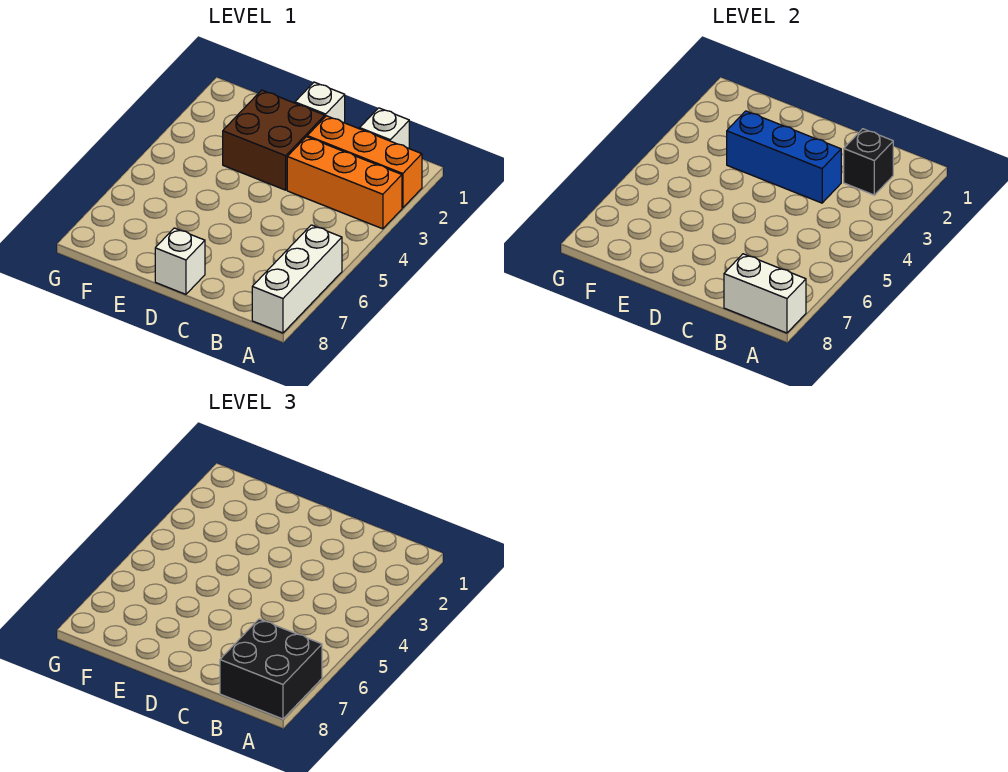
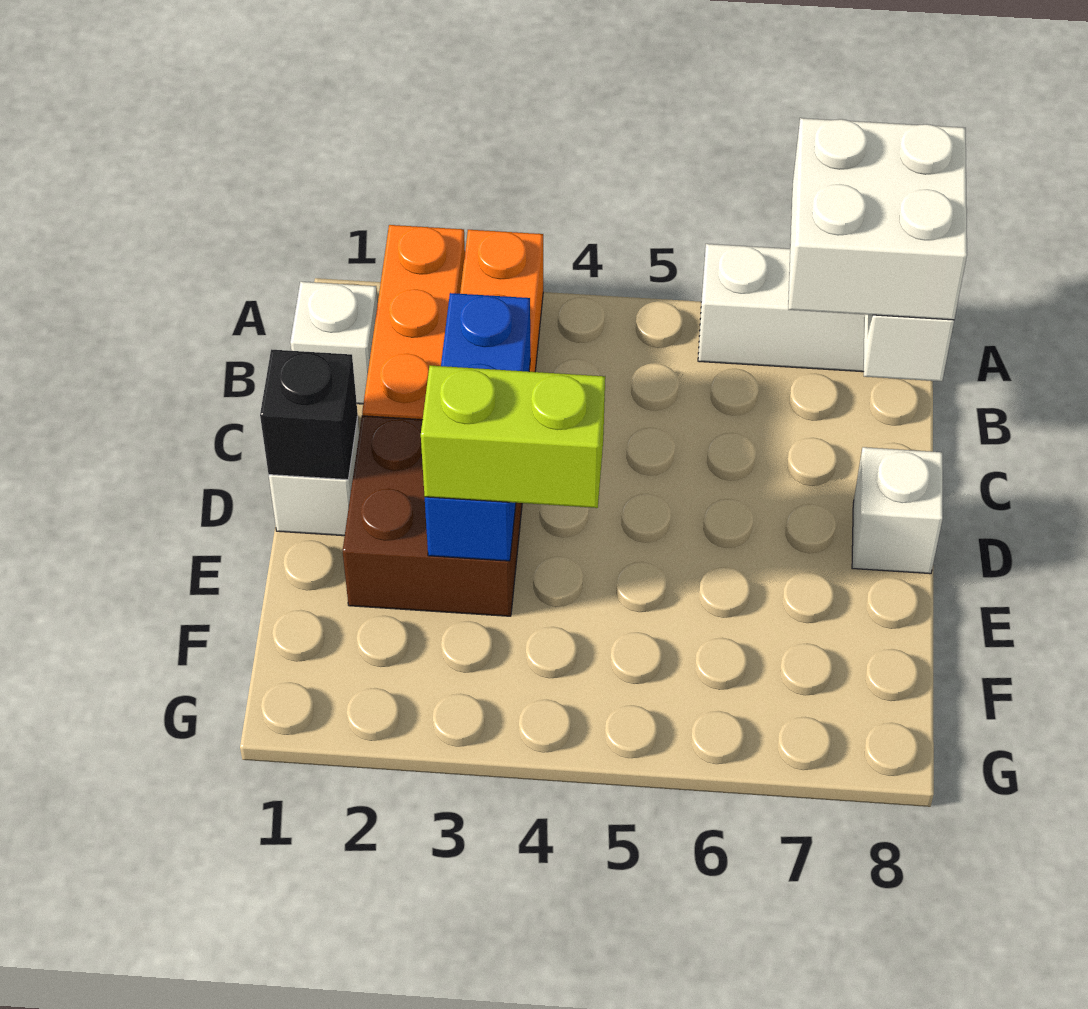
black brick A7:B8 level 3 -> white brick A7:B8 level 3
black brick B2 level 2 -> black brick D1 level 2
none -> lime brick E3:E4 level 3

